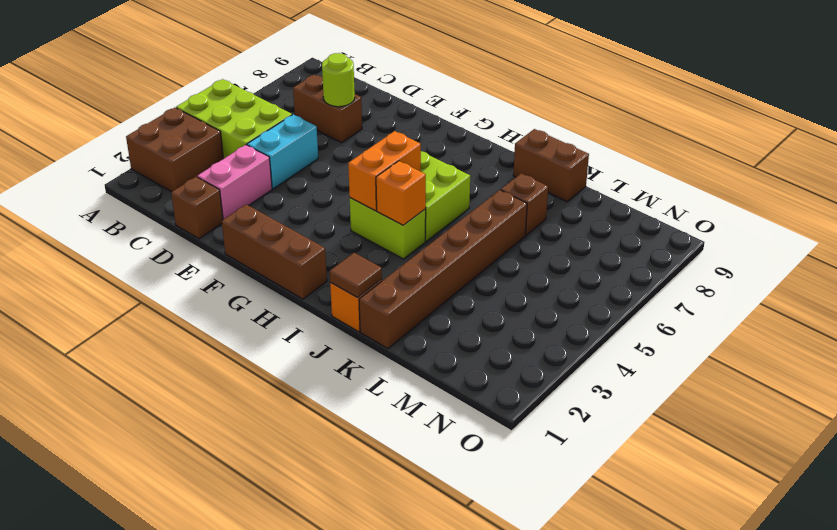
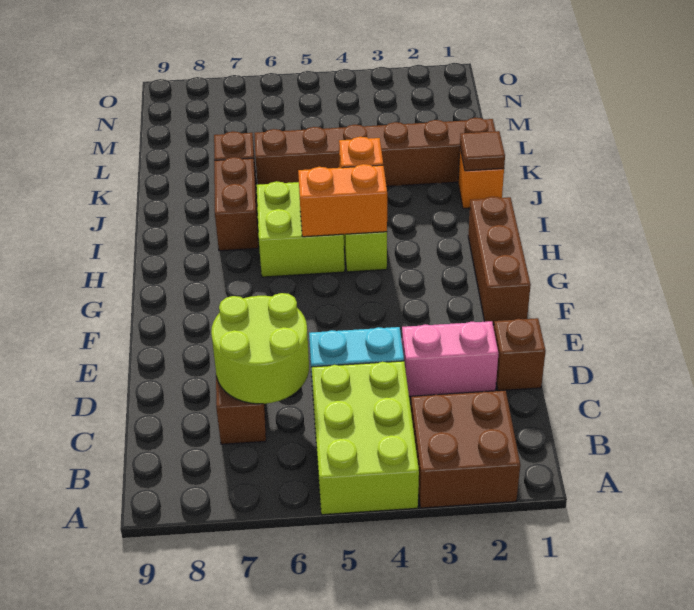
lime round brick D7 level 2 -> lime round brick C6:D7 level 2
brown brick J9:K9 level 1 -> brown brick I7:J7 level 1

